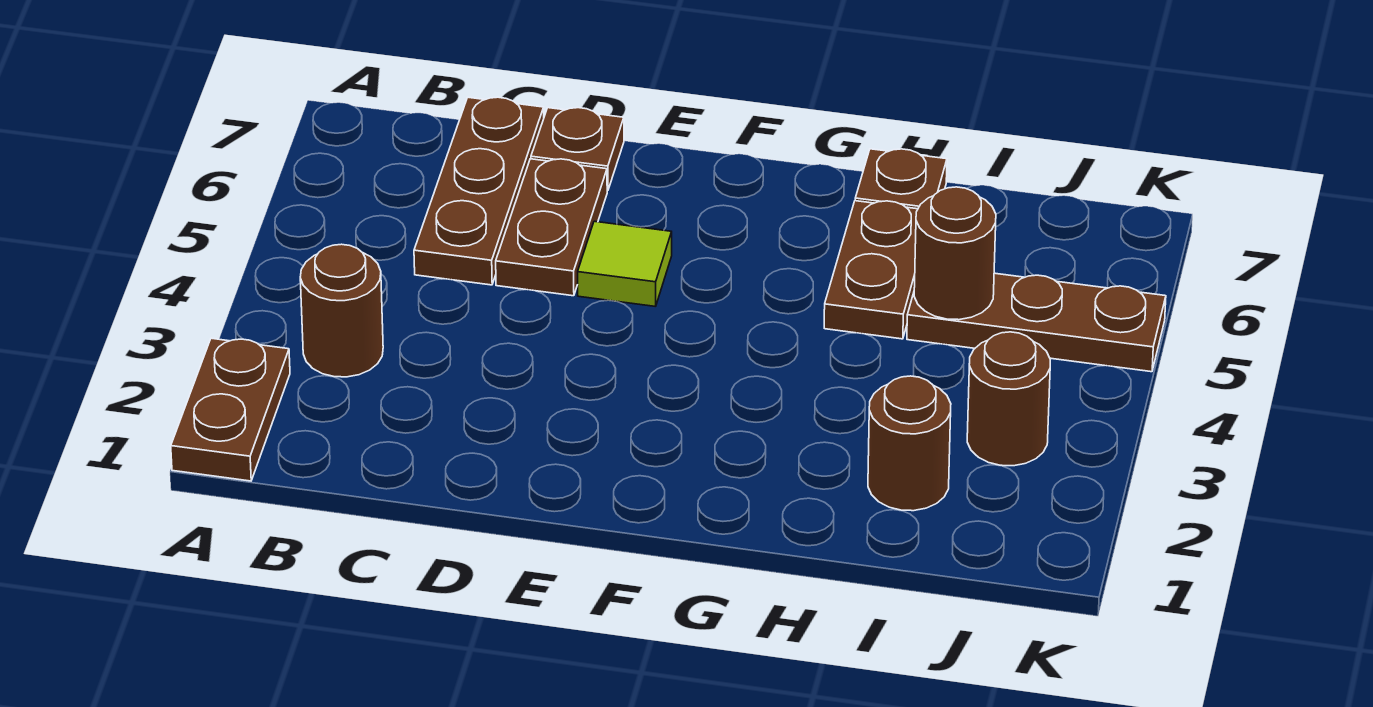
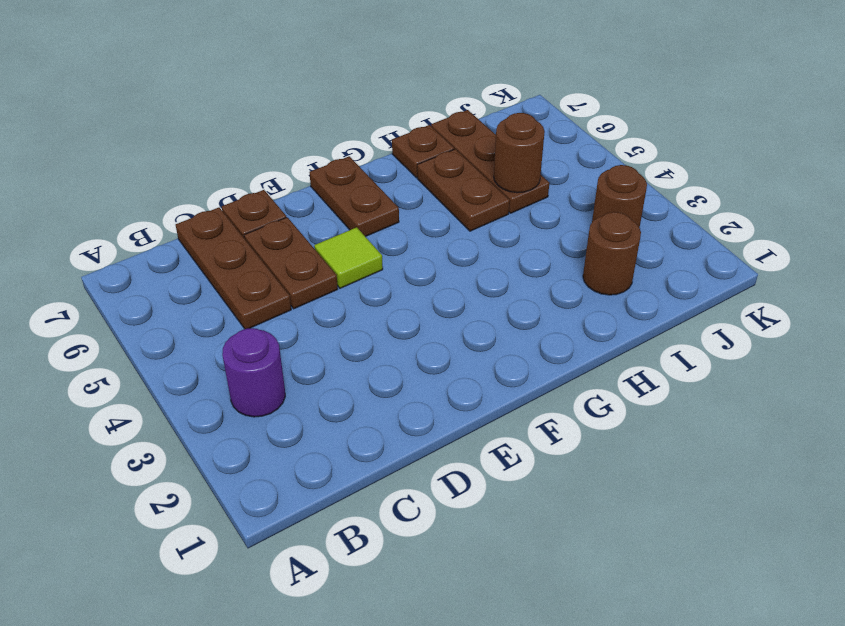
brown plate A1:A2 level 1 -> brown plate F6:F7 level 1
brown round brick B3 level 1 -> purple round brick B3 level 1
brown plate I5:K5 level 1 -> brown plate I5:I7 level 1

